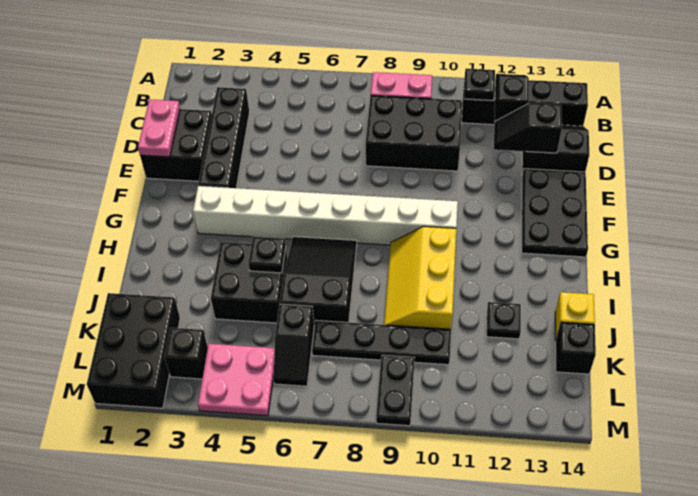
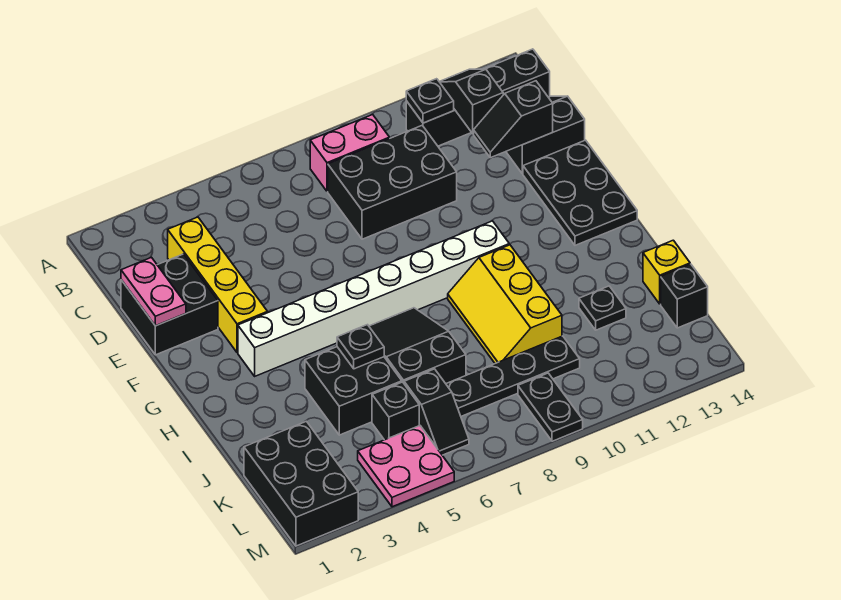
black brick C3:F3 level 1 -> yellow brick C3:F3 level 1
black brick L3 level 1 -> black brick K5 level 1

